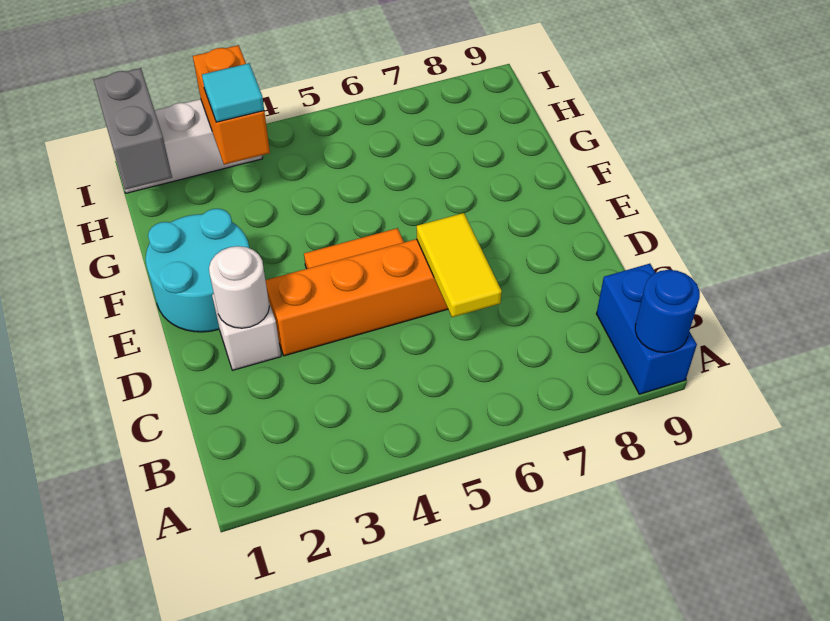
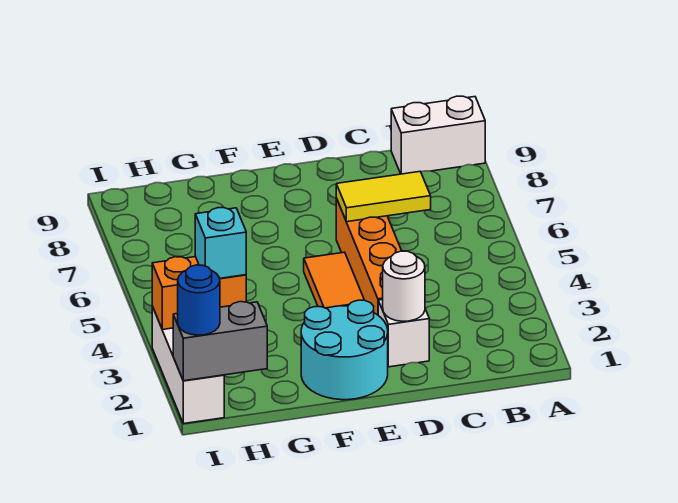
blue brick A9:B9 level 1 -> white brick A9:B9 level 1
blue round brick A9 level 2 -> blue round brick I1 level 3
cyan tile H3 level 3 -> cyan brick H3 level 3

